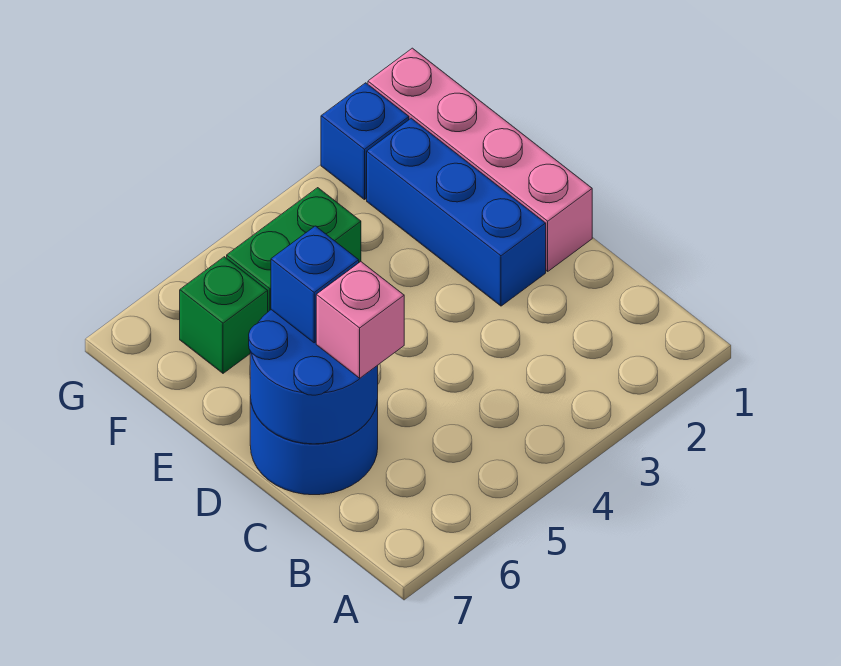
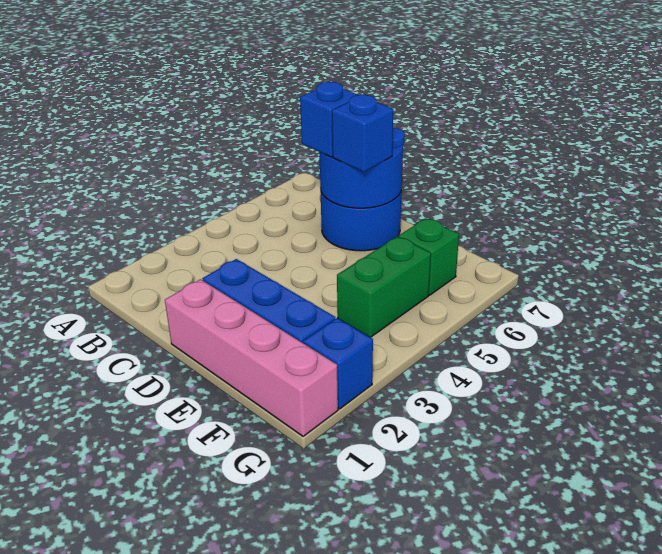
pink brick C6 level 3 -> blue brick C6 level 3

